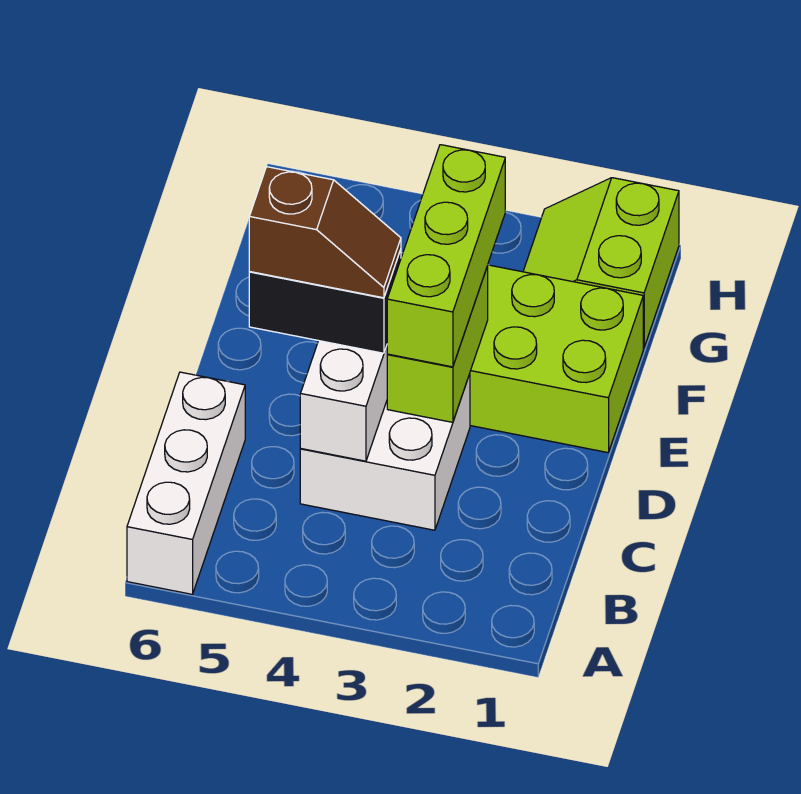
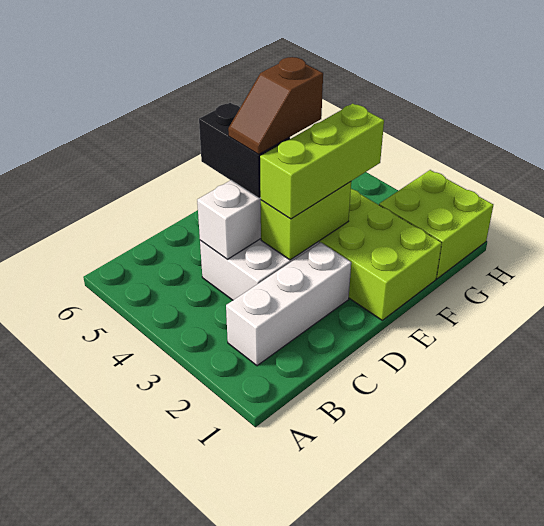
white brick A6:C6 level 1 -> white brick B2:D2 level 1
brown slope D4:D5 level 4 top 5 -> brown slope D4:E4 level 4 top E
lime slope G1:H2 level 1 top 1 -> lime brick G1:H2 level 1

